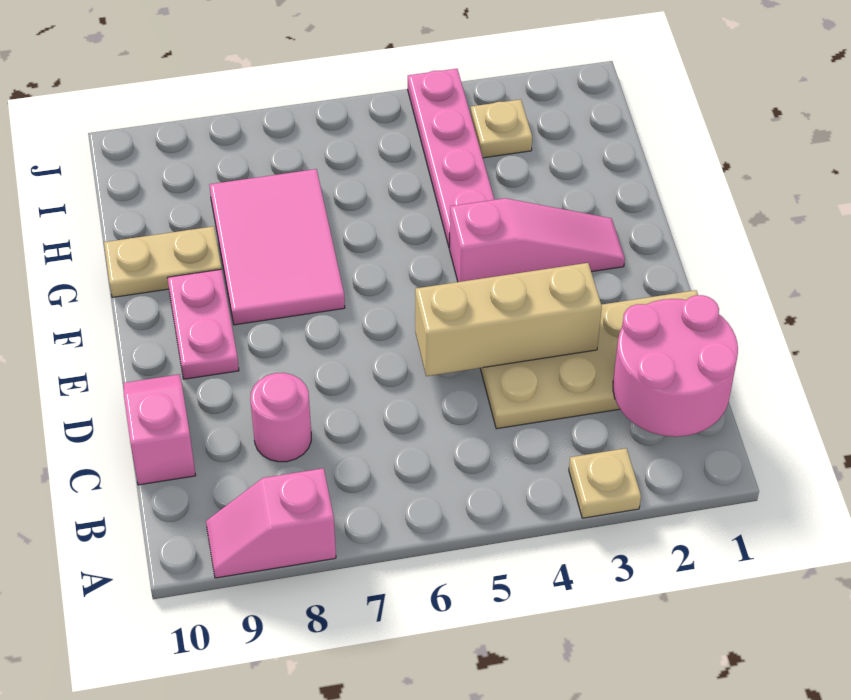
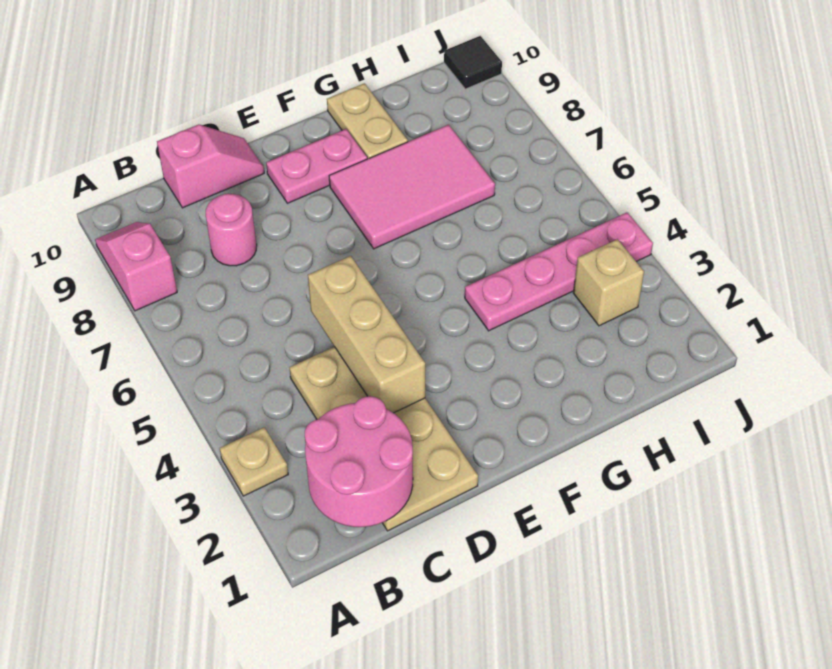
pink slope F2:F4 level 1 top 4 -> none
tan plate I3 level 1 -> tan brick I3 level 1
none -> black tile J10 level 1

